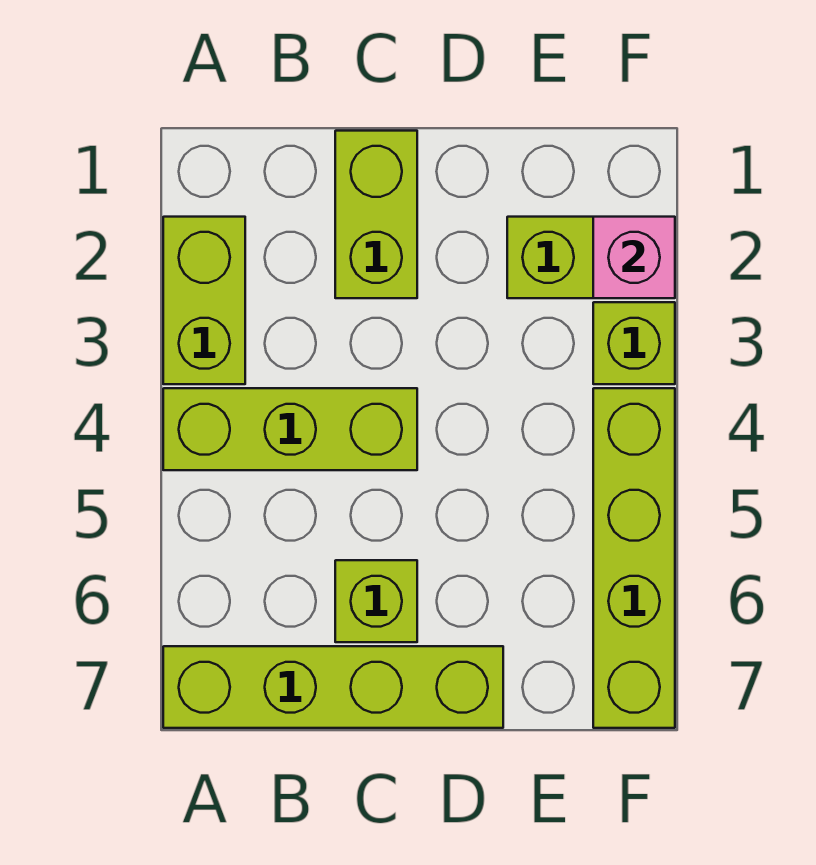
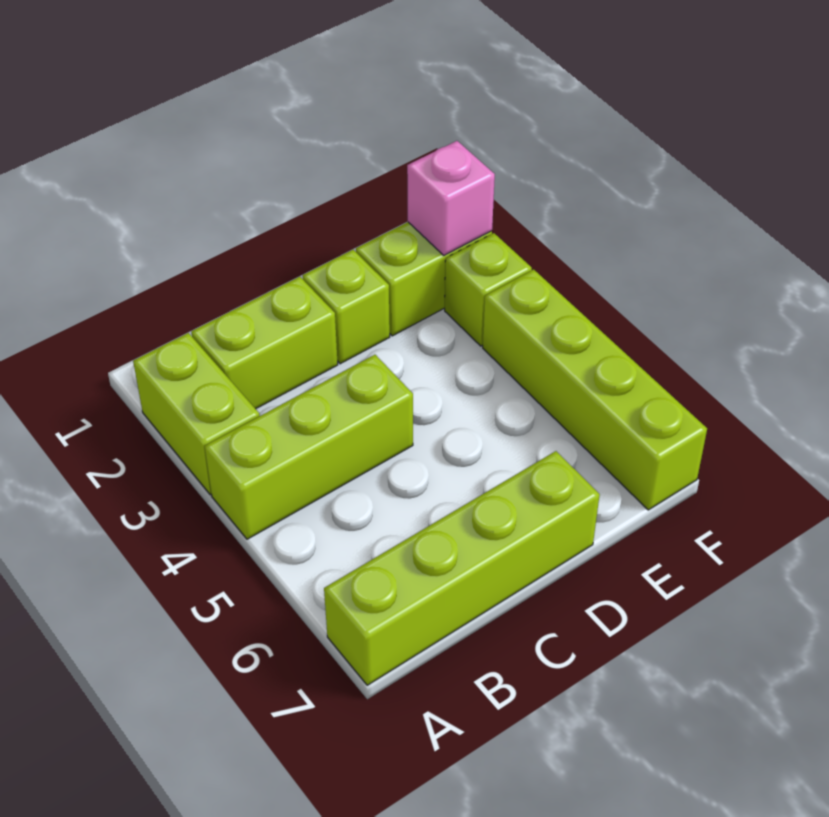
lime brick C1:C2 level 1 -> lime brick B2:C2 level 1
lime brick C6 level 1 -> lime brick D2 level 1

